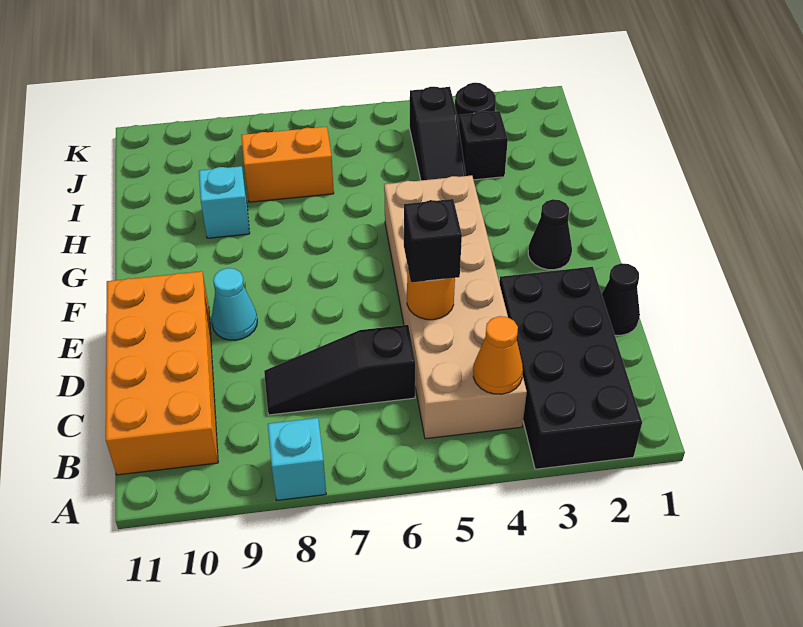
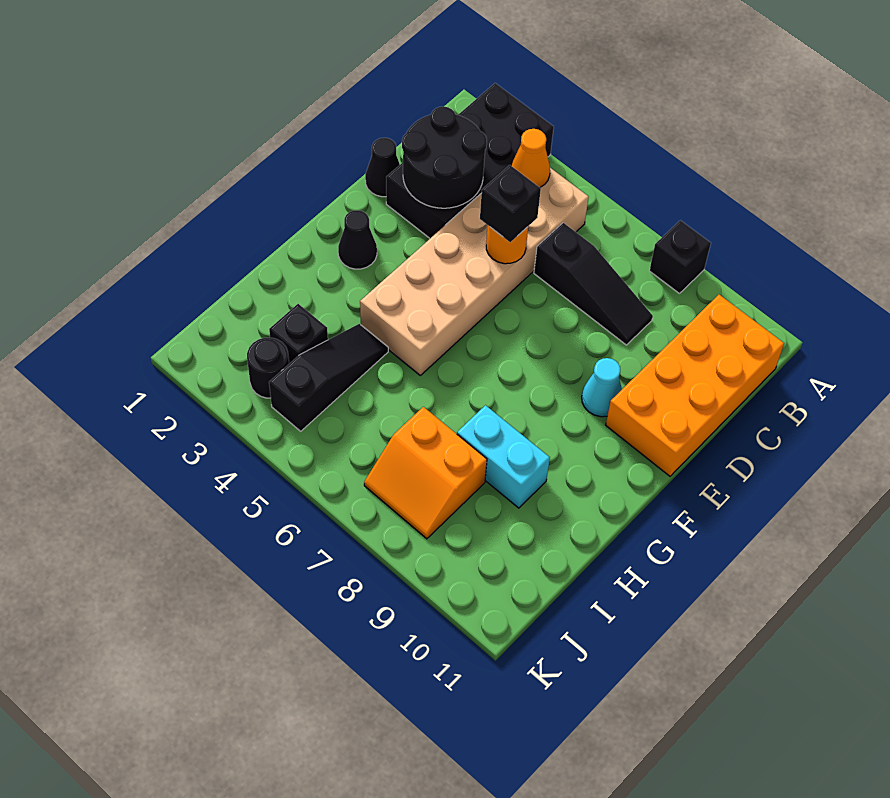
cyan brick A8 level 1 -> black brick A8 level 1
none -> black round brick C2:D3 level 2
cyan brick H9 level 1 -> cyan brick H8:H9 level 1

